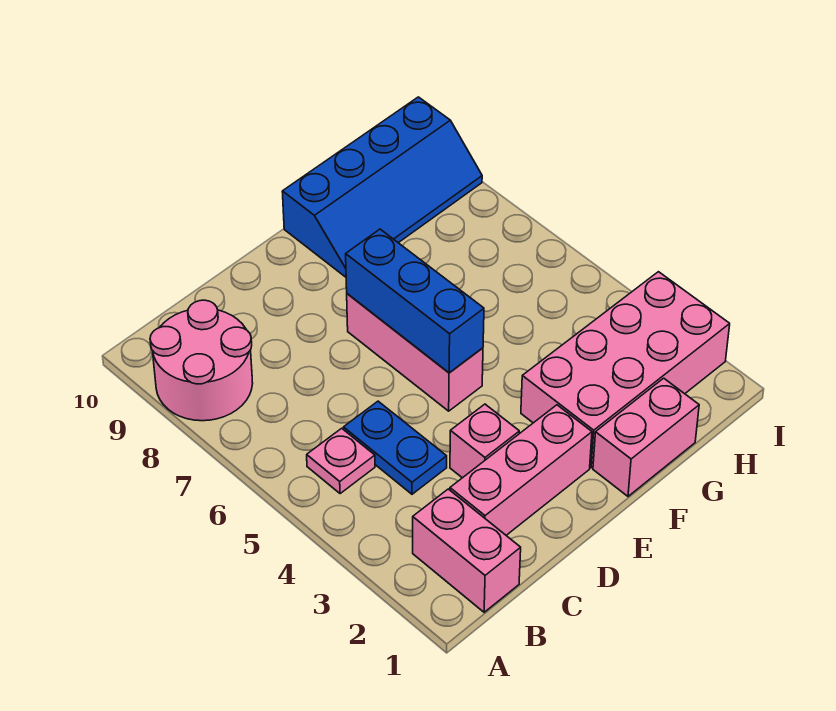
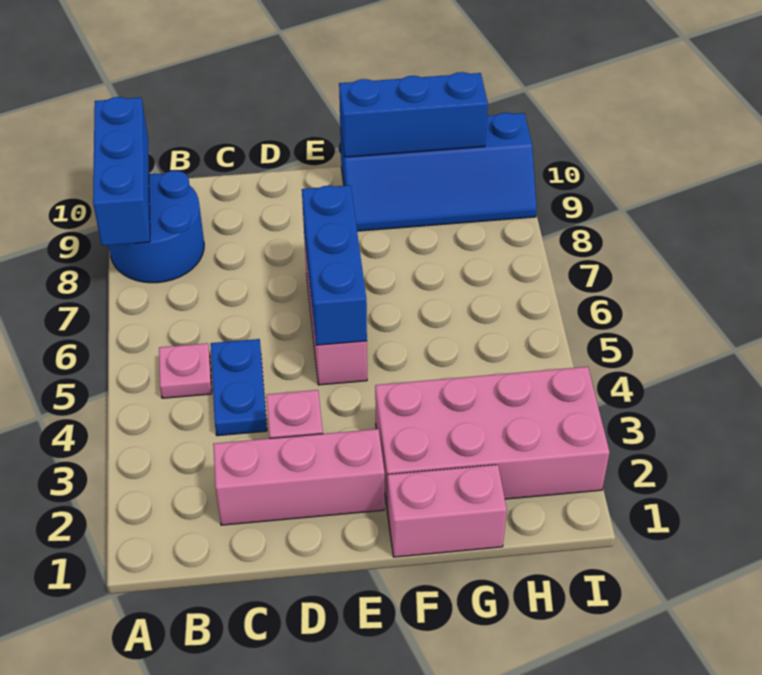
pink round brick A8:B9 level 1 -> blue round brick A8:B9 level 1
none -> blue brick A8:A10 level 2
pink brick B1:B2 level 1 -> none
none -> blue brick F10:H10 level 2

